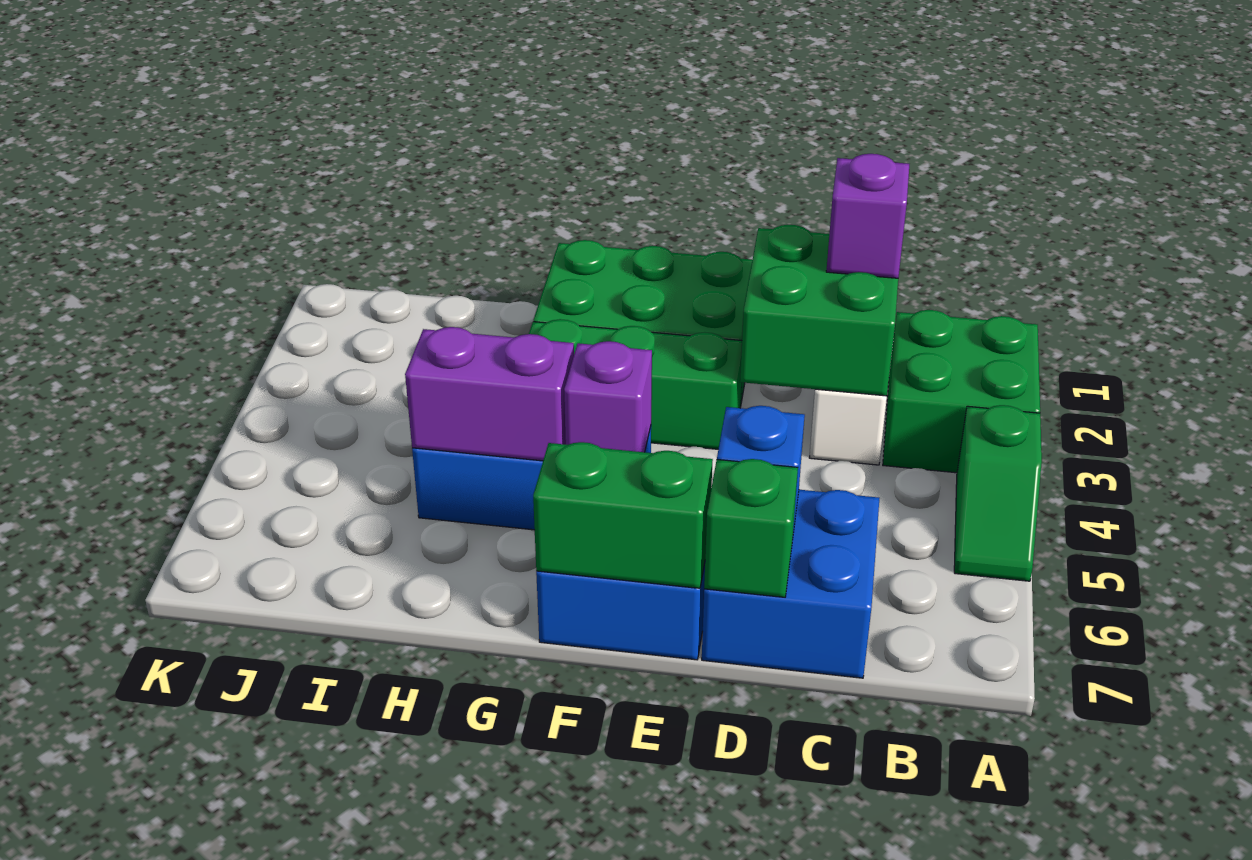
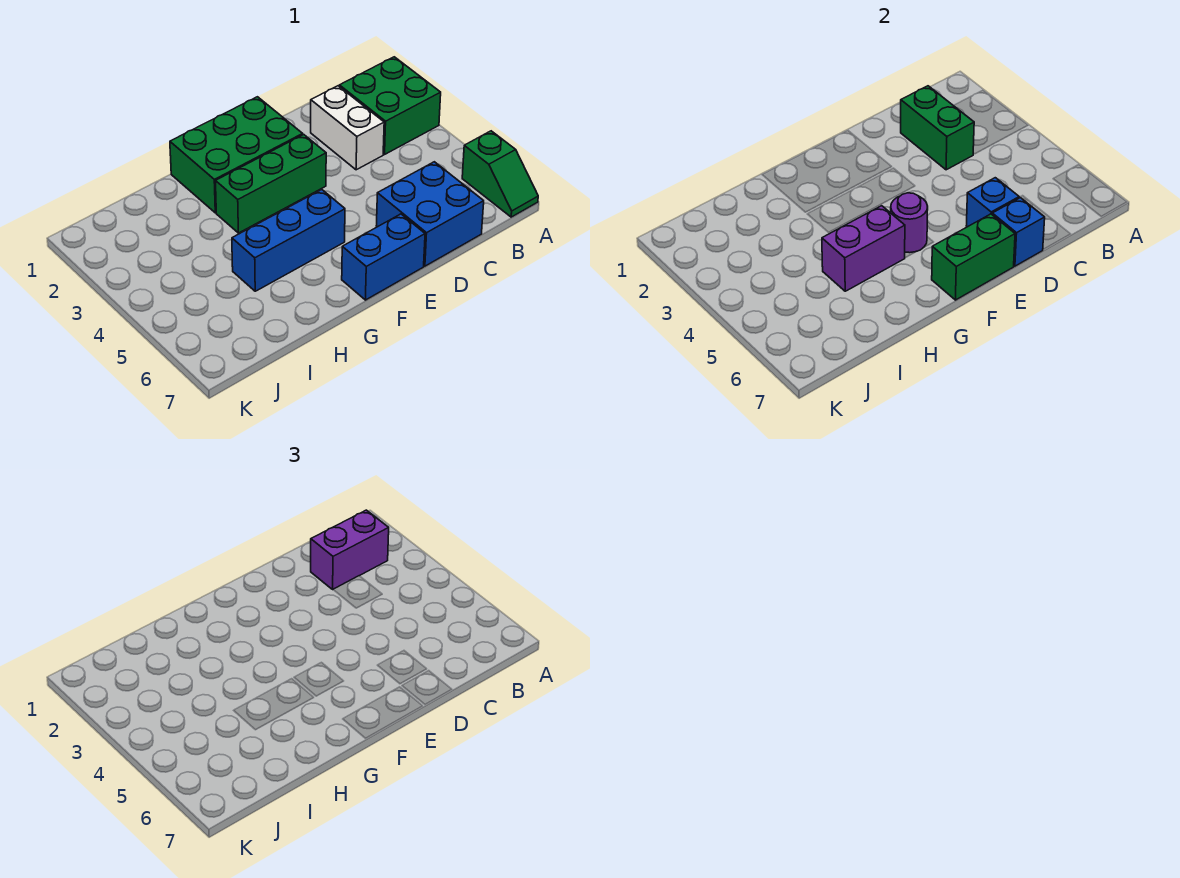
green slope A4:A5 level 1 top 4 -> green slope A6:A7 level 1 top 6
green brick C2:D3 level 2 -> green brick C2:C3 level 2
purple brick C2 level 3 -> purple brick B2:C2 level 3
green brick D7 level 2 -> blue brick D7 level 2
purple brick F5 level 2 -> purple round brick F5 level 2

